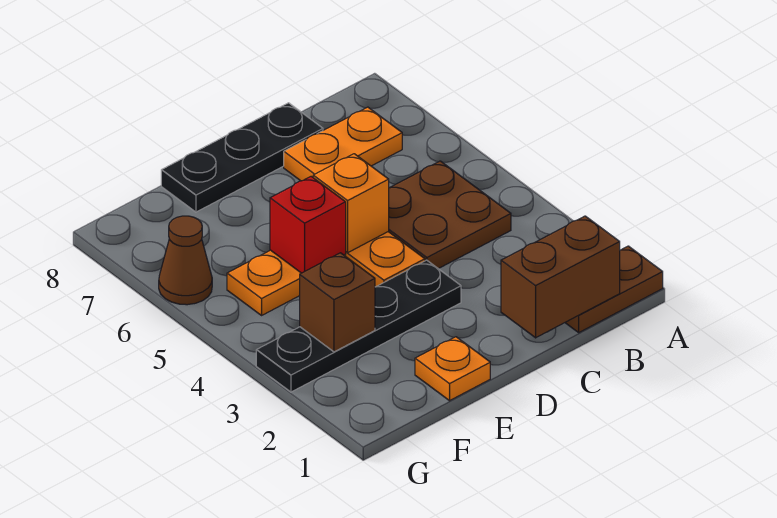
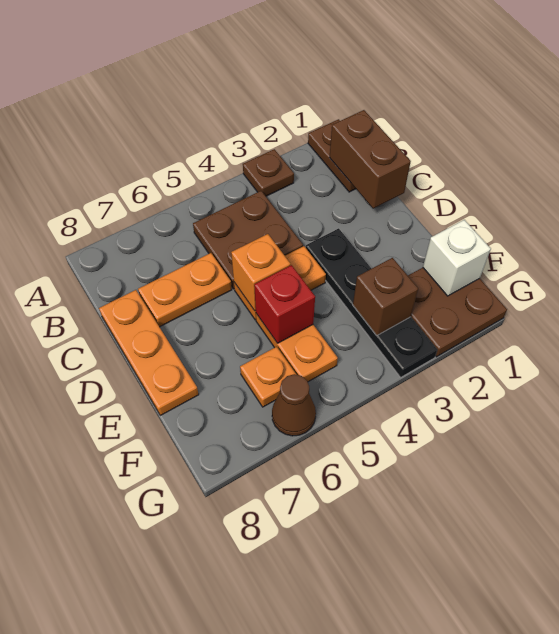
none -> brown plate A3 level 1
orange plate B7:C7 level 1 -> orange plate C6:C7 level 1
black plate C8:E8 level 1 -> orange plate C8:E8 level 1
orange plate E1 level 1 -> orange plate F6 level 1
none -> brown plate F1:G2 level 1
none -> white brick F1 level 2

